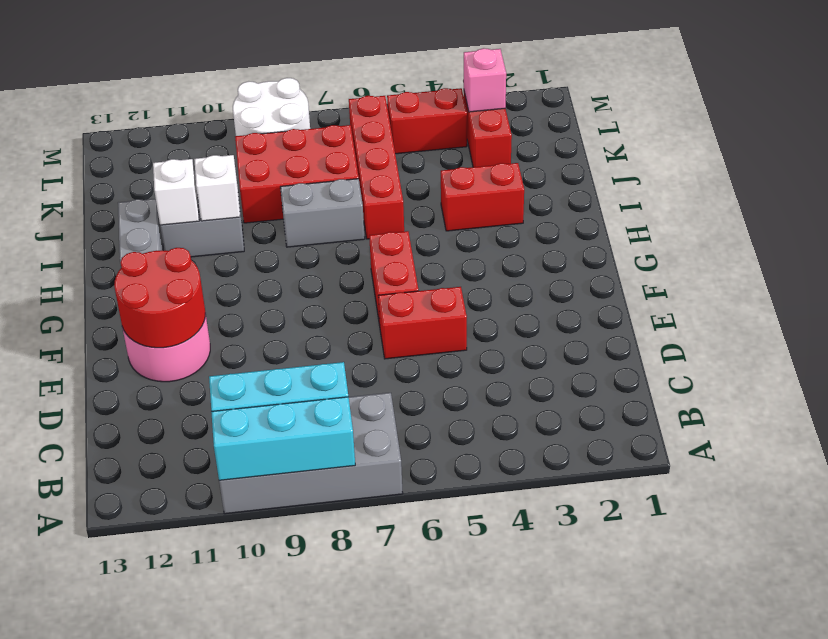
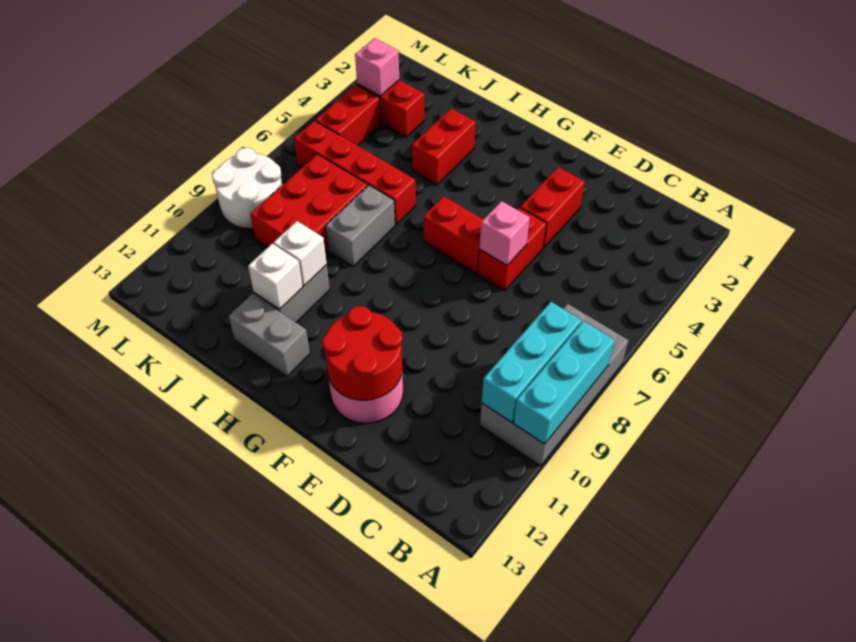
none -> red brick E3:E4 level 1
none -> pink brick E6 level 2

